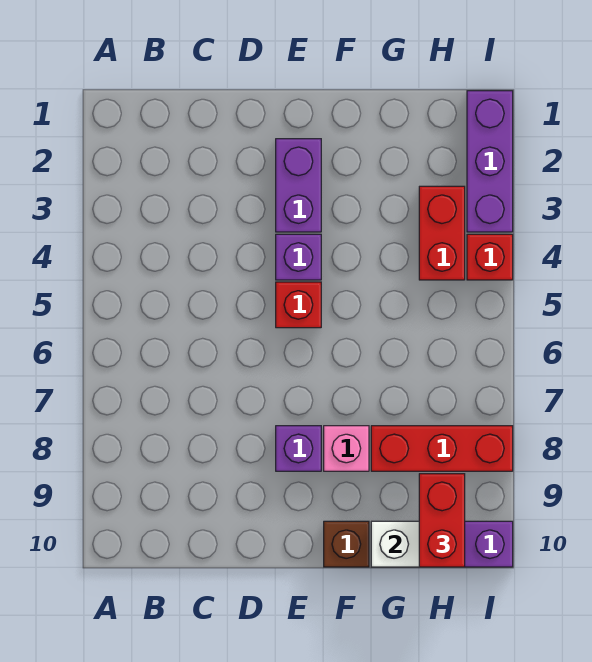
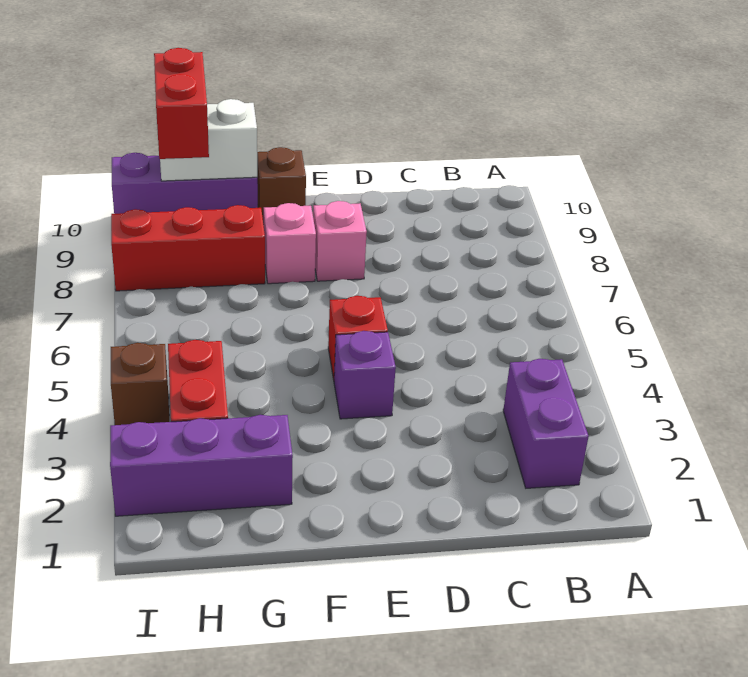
purple brick E2:E3 level 1 -> purple brick B2:B3 level 1
purple brick E8 level 1 -> pink brick E8 level 1
purple brick I1:I3 level 1 -> purple brick G2:I2 level 1
red brick I4 level 1 -> brown brick I4 level 1

